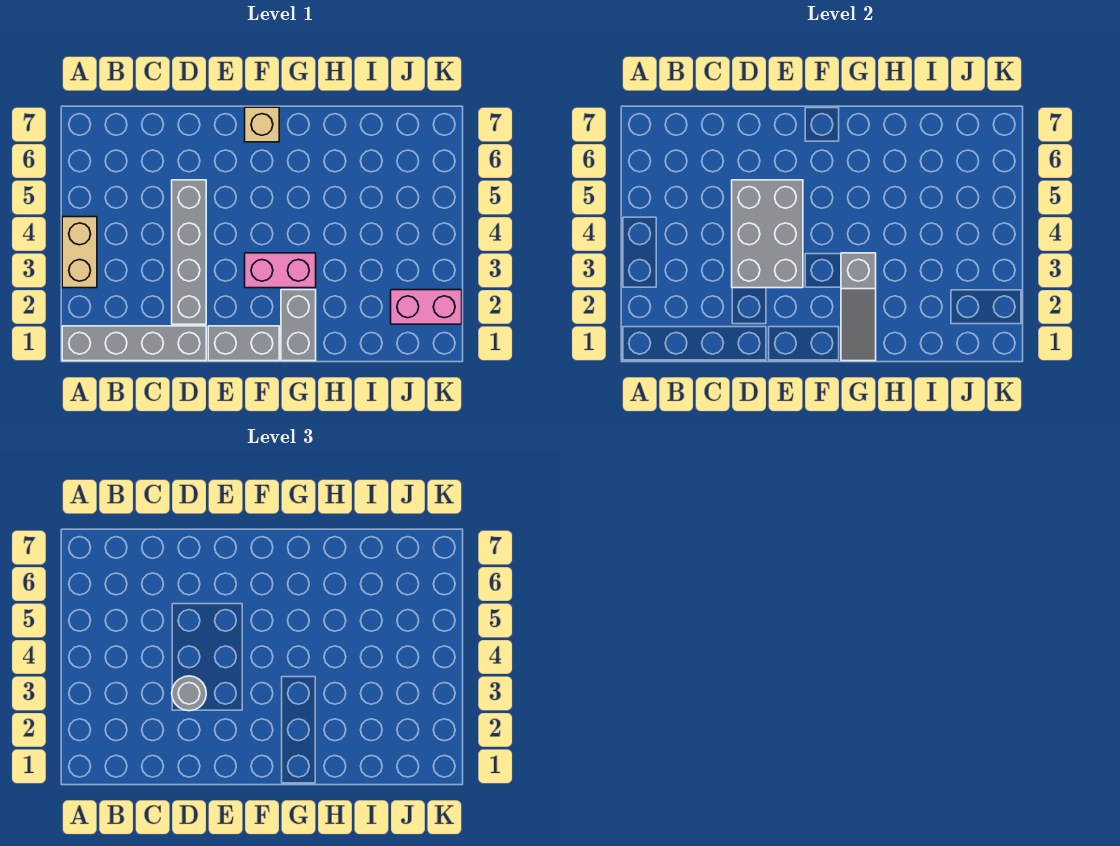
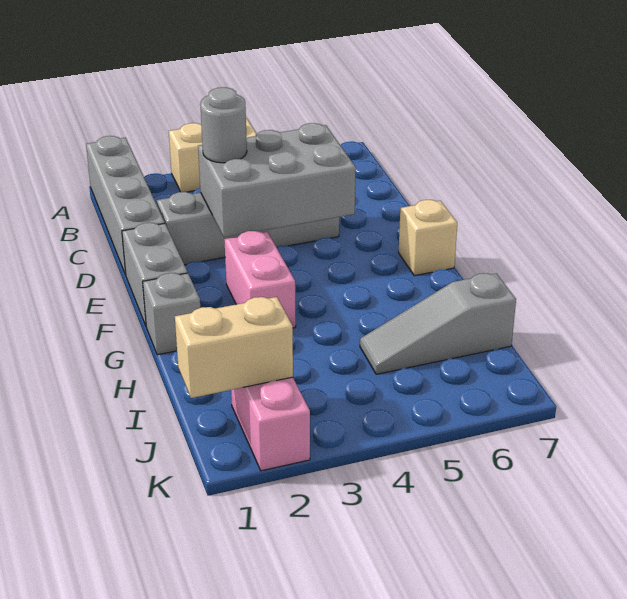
grey brick G1:G2 level 1 -> grey brick G1 level 1
grey slope G1:G3 level 2 top 3 -> grey slope I5:I7 level 1 top 7
none -> tan brick J1:J2 level 2

